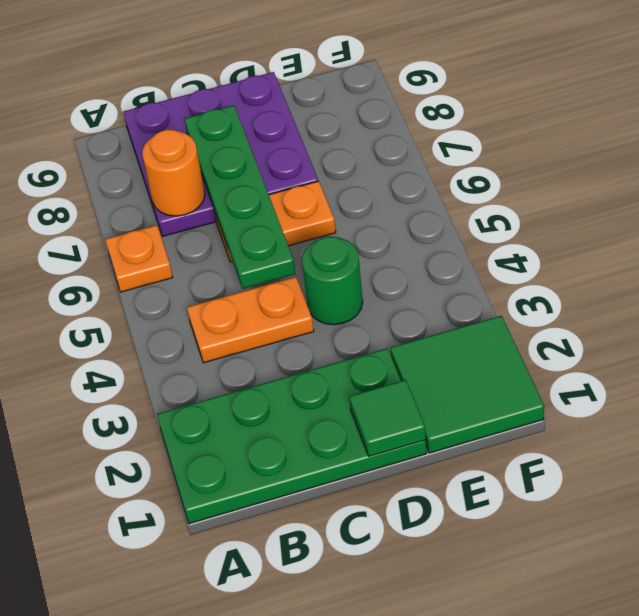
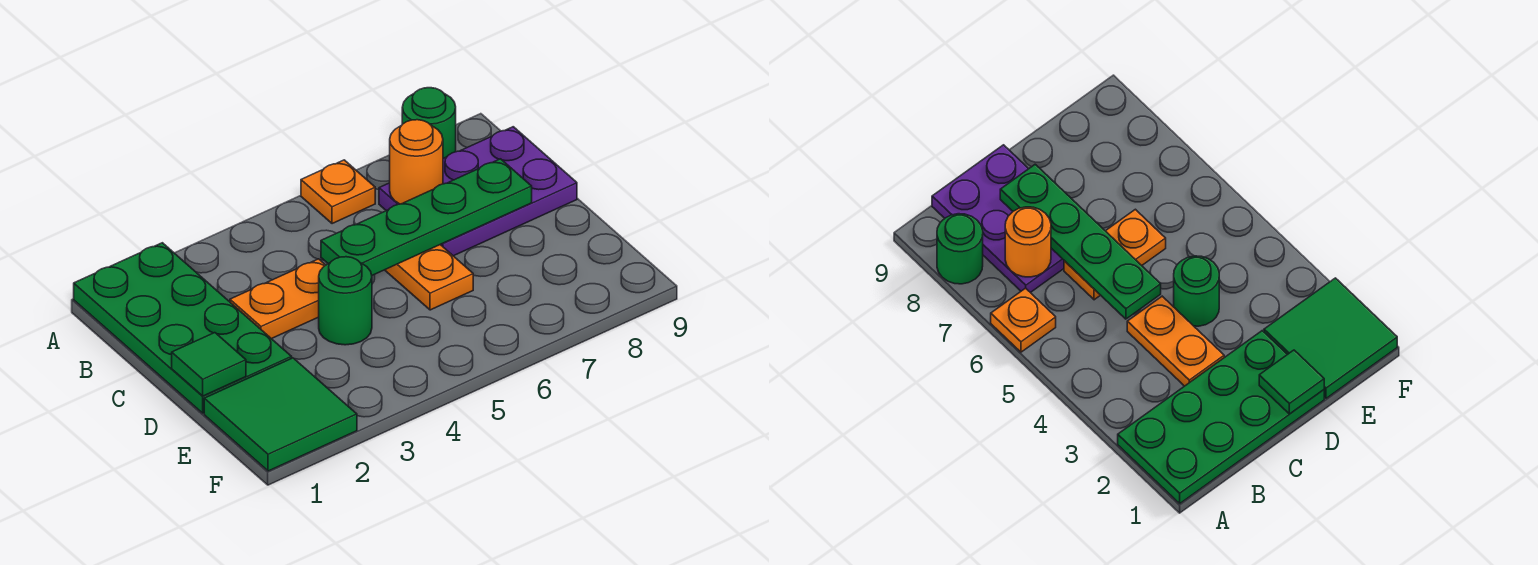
none -> green round brick A8 level 1
orange plate B4:C4 level 1 -> orange plate C3:C4 level 1
purple plate B7:D9 level 1 -> purple plate B7:C9 level 1

